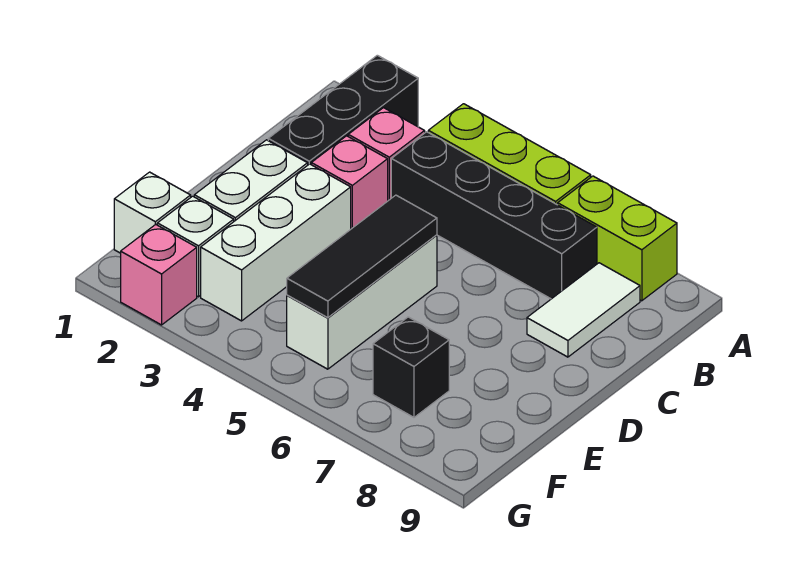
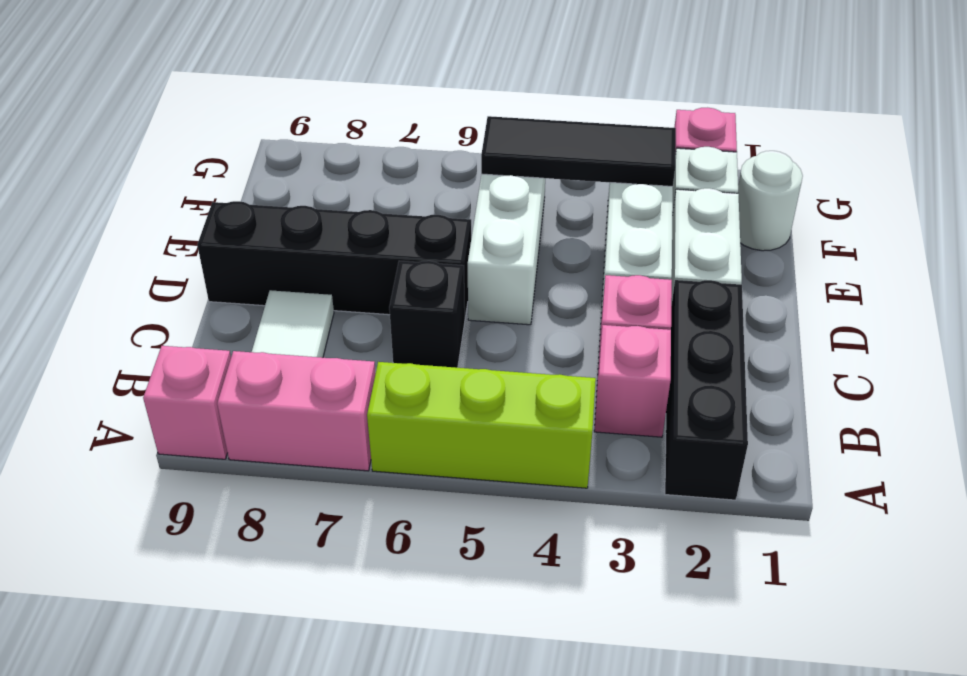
lime brick A7:A8 level 1 -> pink brick A7:A8 level 1
none -> pink brick A9 level 1
black brick B4:B7 level 1 -> black brick D6:D9 level 1
black tile D5:F5 level 2 -> black tile F3:F5 level 2
white brick F1 level 1 -> white round brick F1 level 1
black brick F7 level 1 -> black brick C6 level 1

